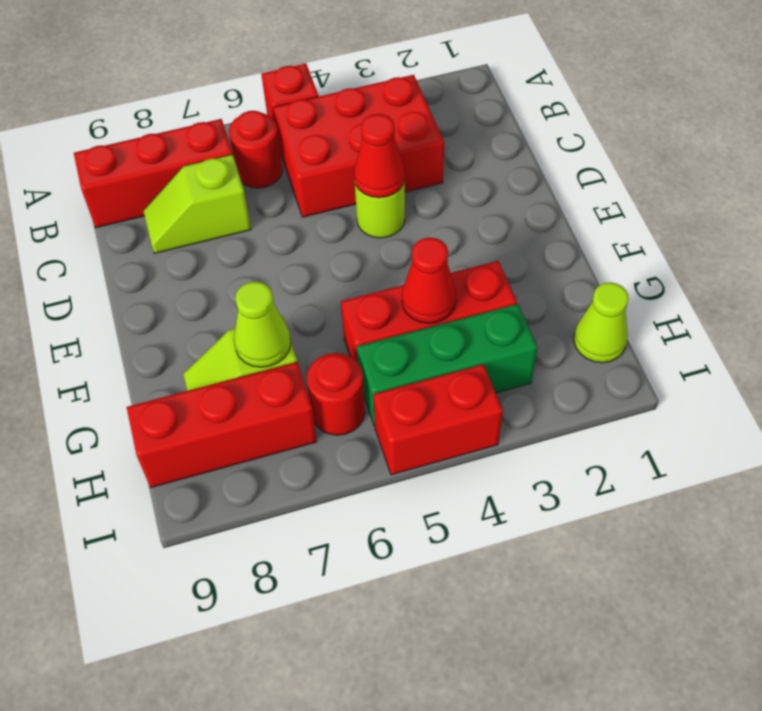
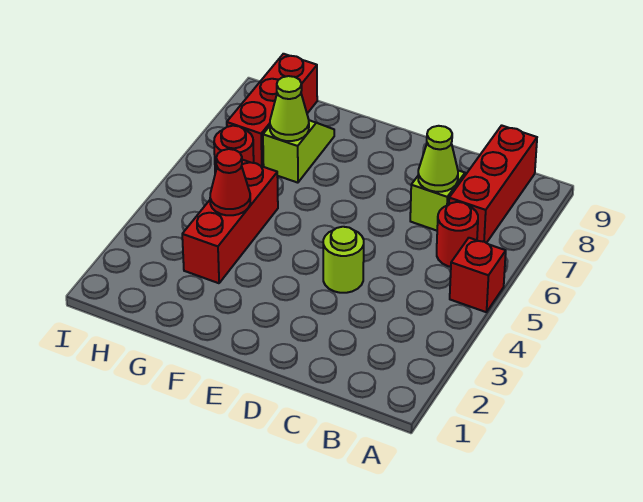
red brick B3:C5 level 1 -> none
red cone D4 level 2 -> none
lime cone H1 level 1 -> lime cone C7 level 2
green brick H3:H5 level 1 -> none
red brick I4:I5 level 1 -> none

